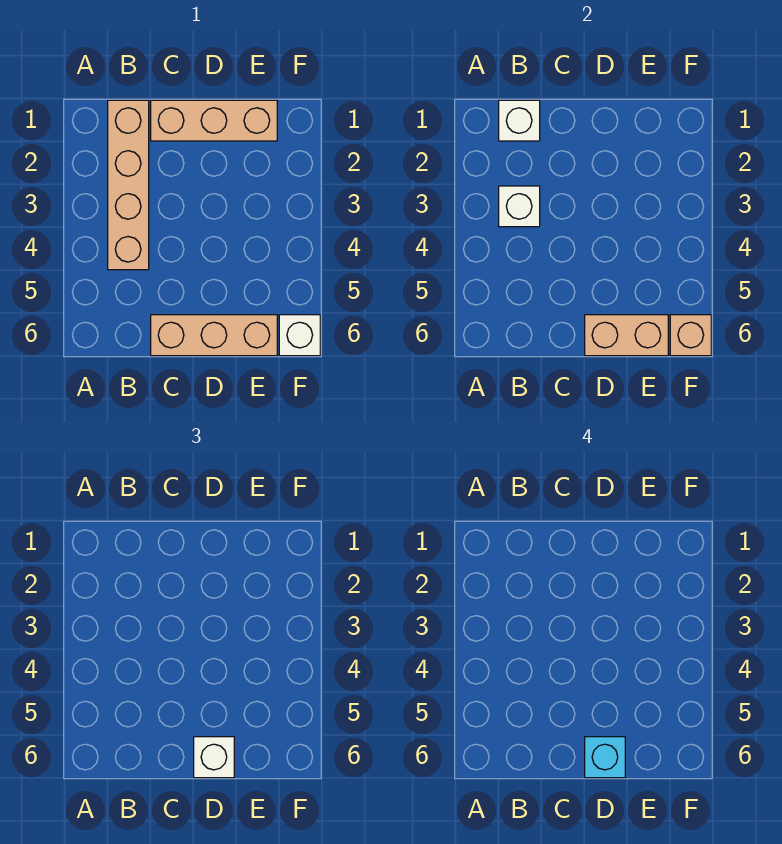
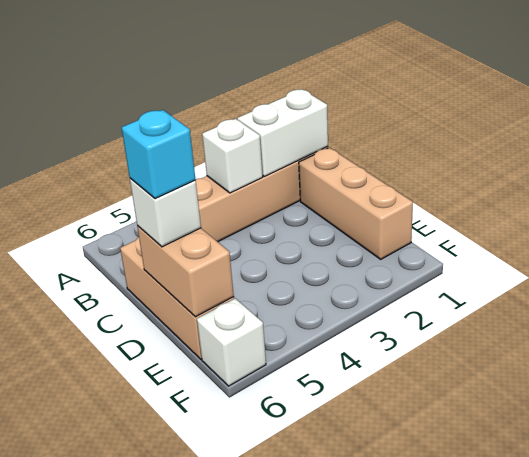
white brick B1 level 2 -> white brick B1:B2 level 2
tan brick F6 level 2 -> none

